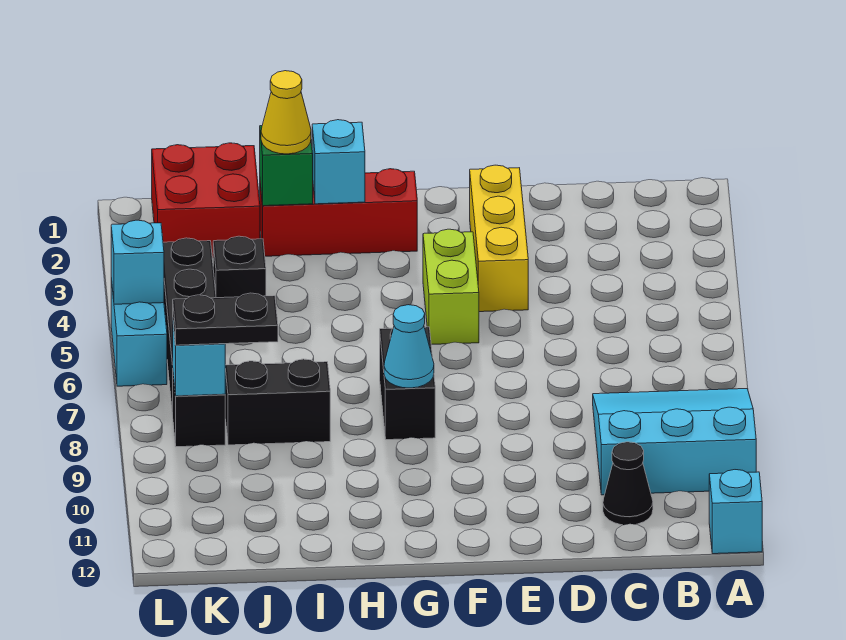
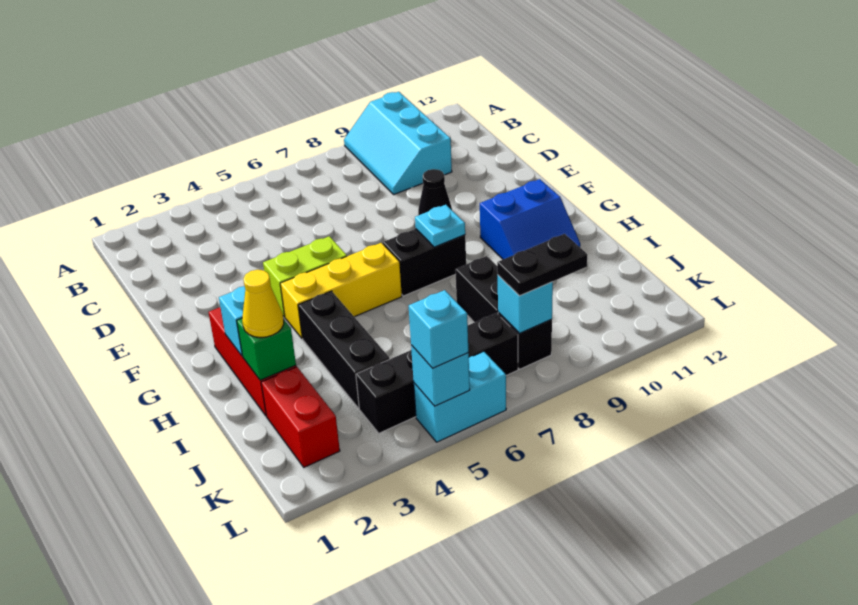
cyan slope A8:C10 level 1 top 10 -> cyan slope A9:C10 level 1 top 10
cyan brick A12 level 1 -> cyan brick L5 level 3
black cone C11 level 1 -> black cone E9 level 1
yellow brick E2:E4 level 1 -> yellow brick G4:G6 level 1
cyan cone G8 level 2 -> cyan plate G8 level 2
none -> blue slope G10:H11 level 1 top G
red brick J1:K2 level 1 -> red brick J2:K2 level 1
black brick J4 level 1 -> black brick H4:J4 level 1
black plate J8:K8 level 3 -> black plate K8:K9 level 3

